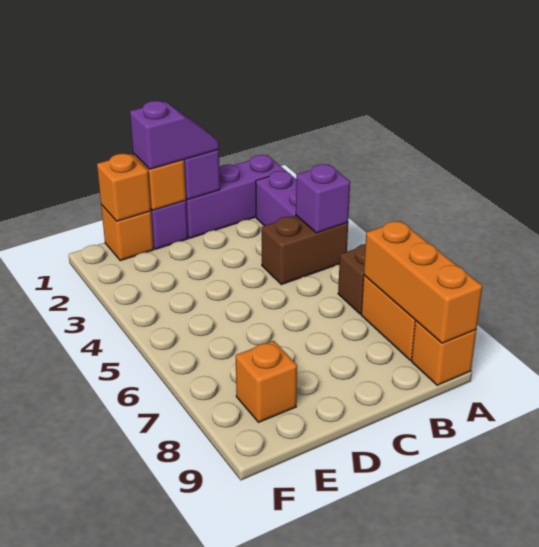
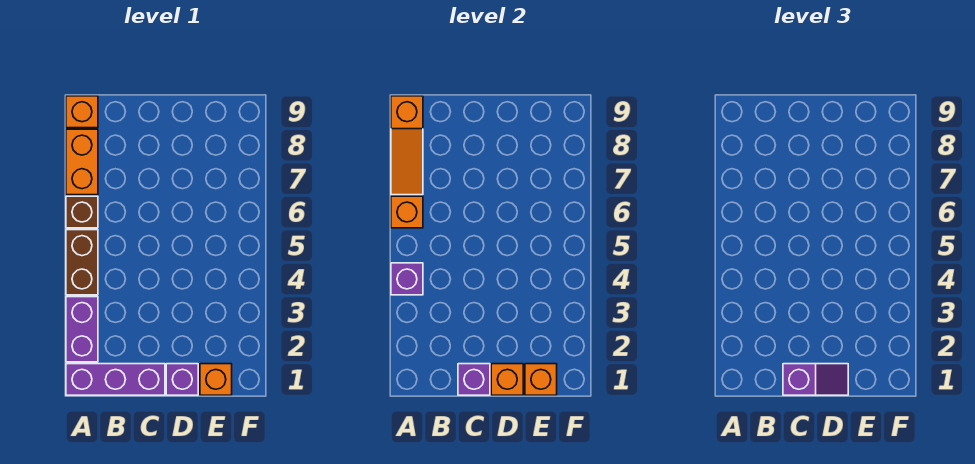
brown brick A4:B4 level 1 -> brown brick A4:A5 level 1
orange brick A7:A9 level 2 -> orange slope A7:A9 level 2 top 9
purple slope C1:D1 level 3 top D -> purple slope C1:D1 level 3 top C
orange brick E8 level 1 -> orange brick A6 level 2

